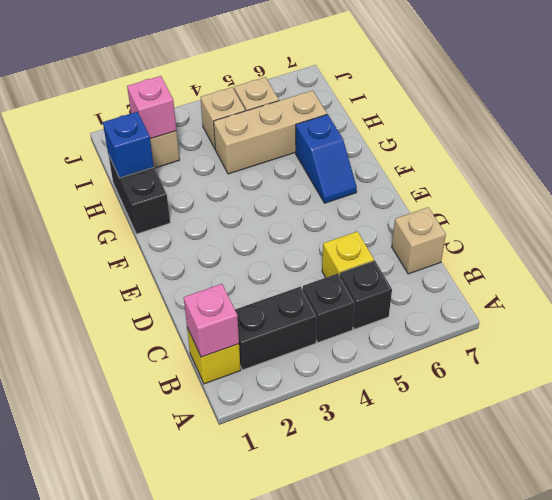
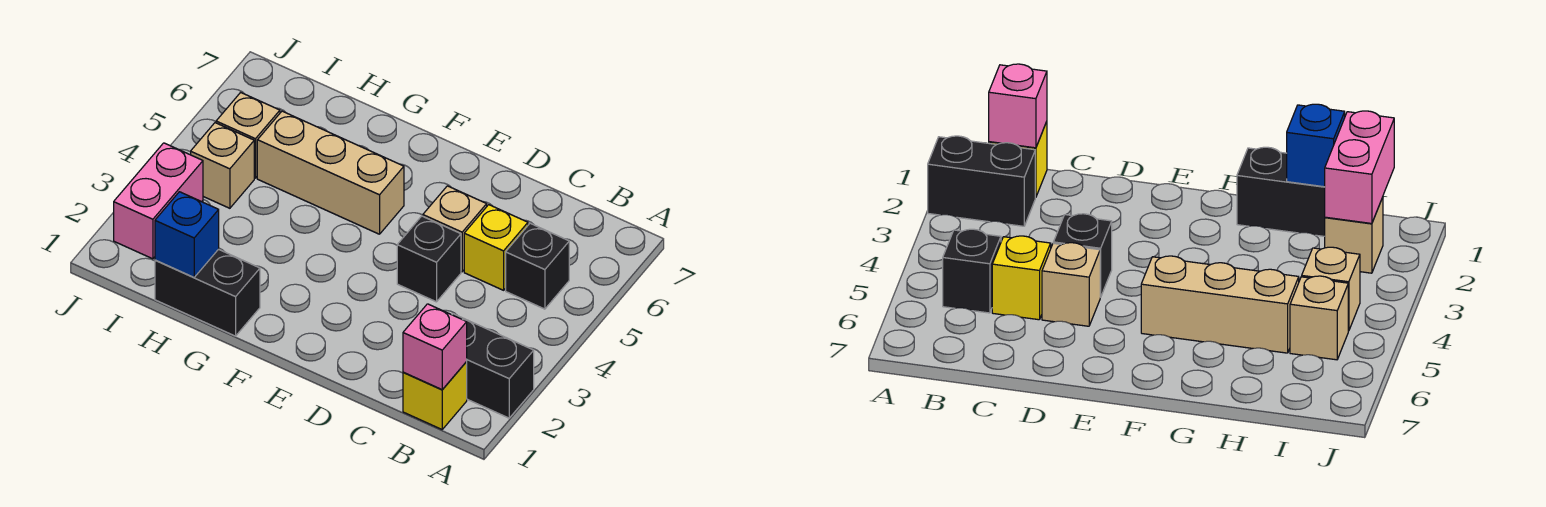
black brick B2:B3 level 1 -> black brick A2:B2 level 1
black brick B4 level 1 -> black brick D4 level 1
tan brick C7 level 1 -> tan brick D5 level 1
blue slope F6:G6 level 1 top G -> none
tan brick H4:H6 level 1 -> tan brick F5:H5 level 1
pink brick I2 level 2 -> pink brick I1:I2 level 2

